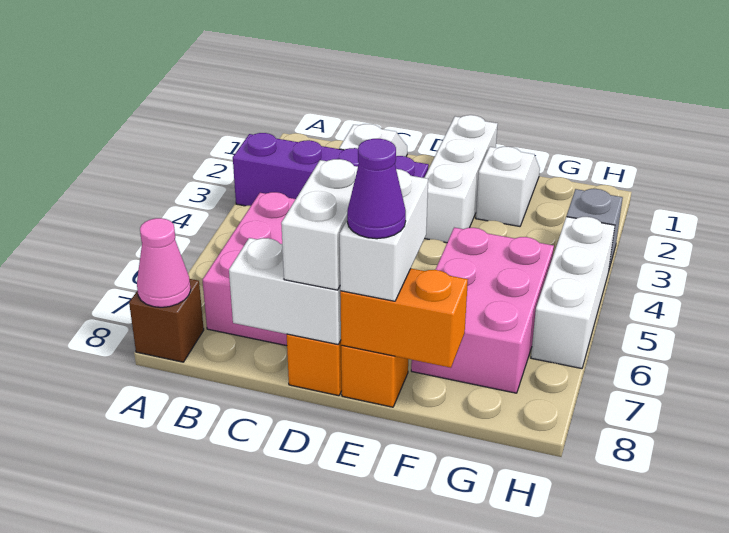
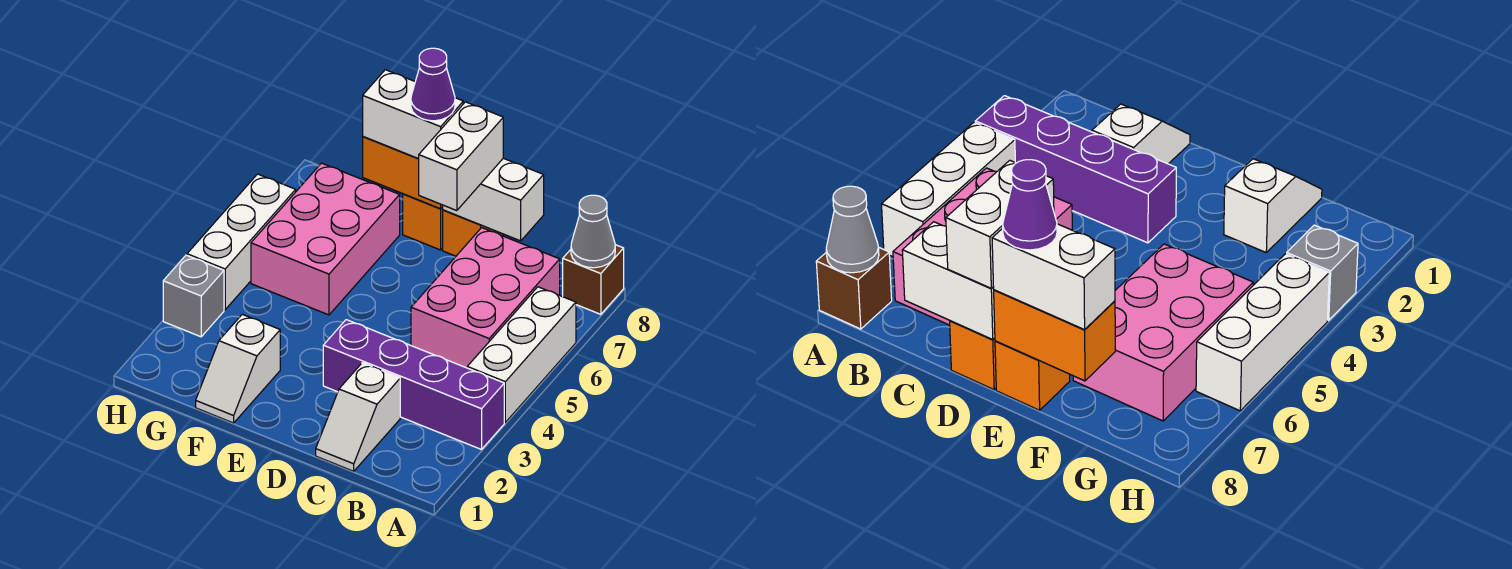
pink cone A8 level 2 -> grey cone A8 level 2
white brick E1:E3 level 1 -> white brick A4:A6 level 1
white brick E7:E8 level 3 -> white brick E8:F8 level 3

